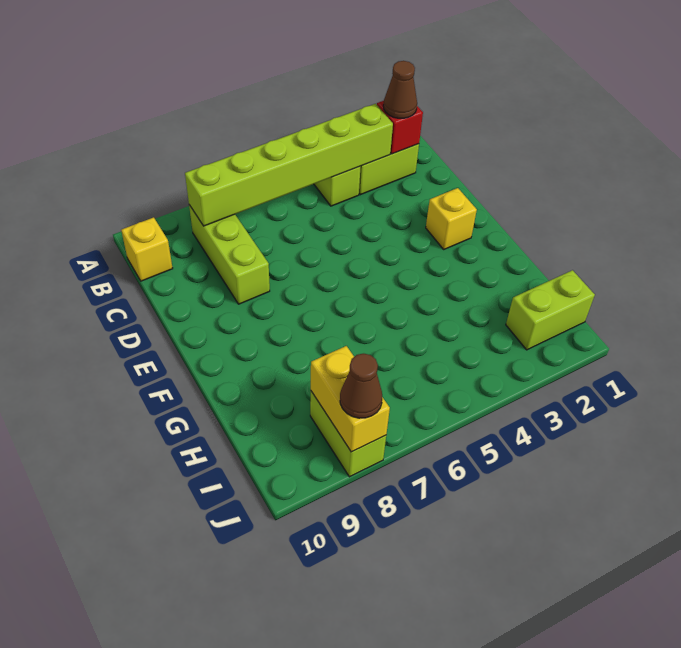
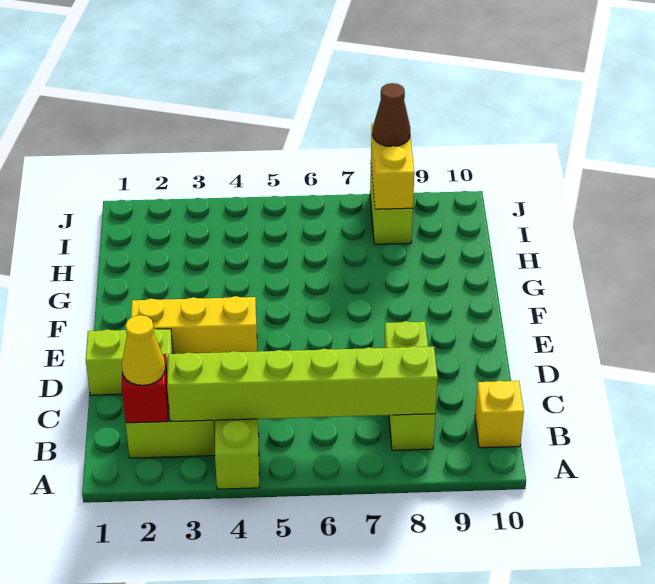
brown cone B2 level 3 -> yellow cone B2 level 3
yellow brick E2 level 1 -> yellow brick E2:E4 level 1
lime brick I1:I2 level 1 -> lime brick D1:D2 level 1

